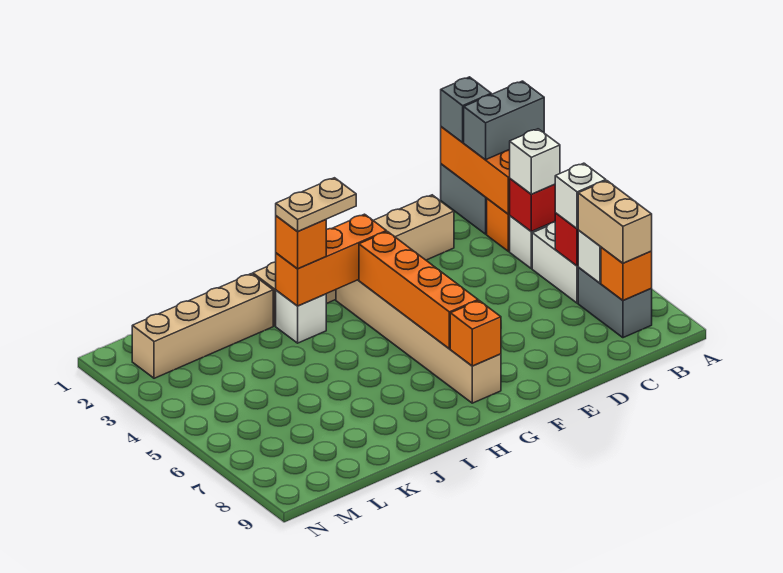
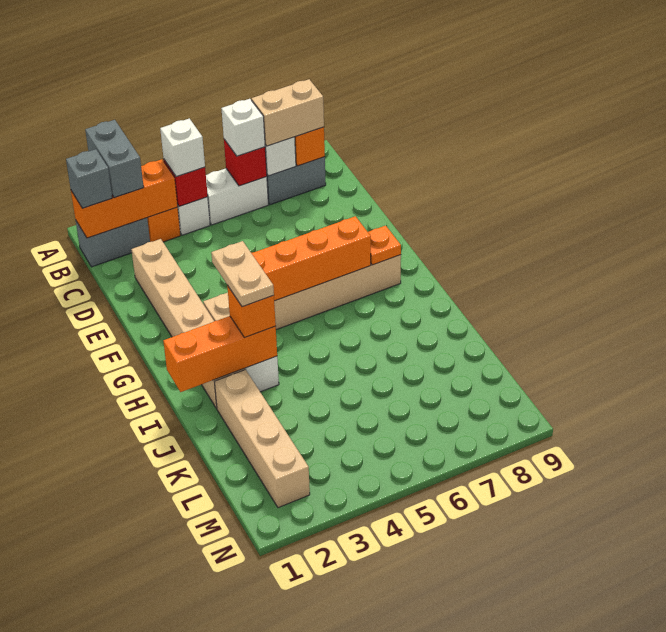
orange brick G3:I3 level 2 -> orange brick I1:I3 level 2
orange brick G8 level 2 -> orange plate G8 level 2

